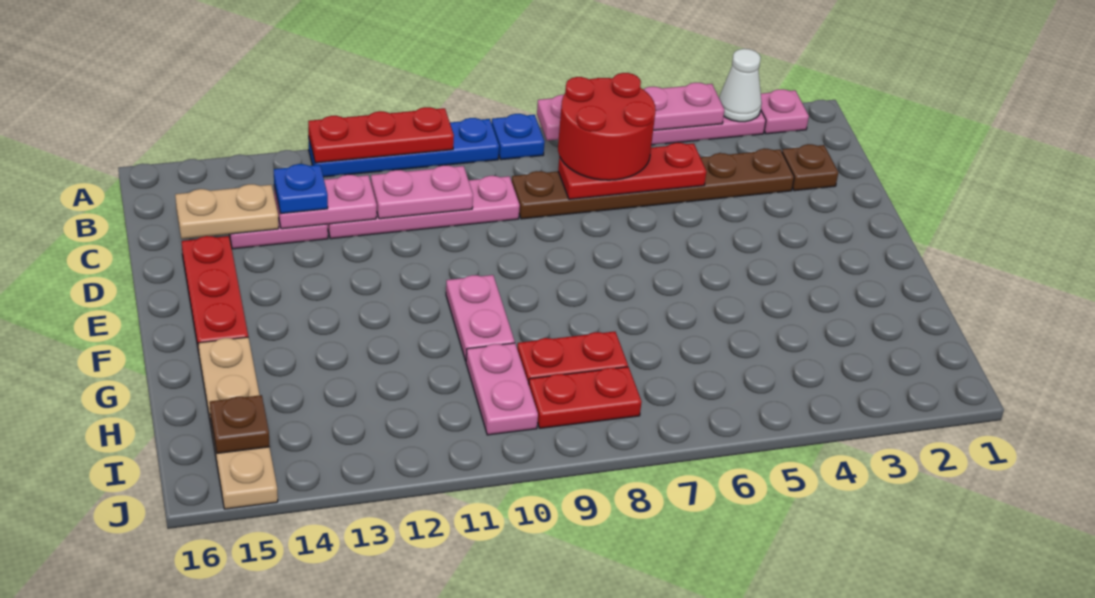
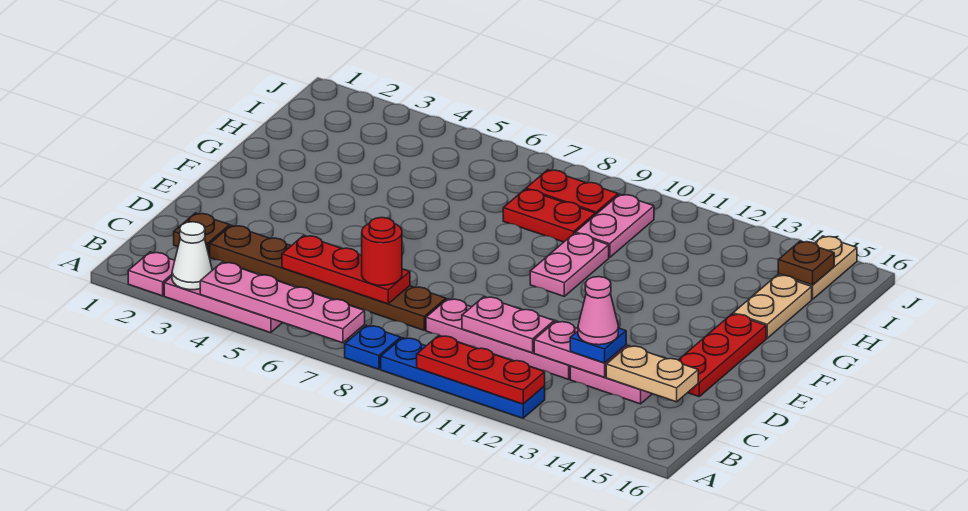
red round brick B6:C7 level 3 -> red round brick C7 level 3
none -> pink cone C13 level 4

